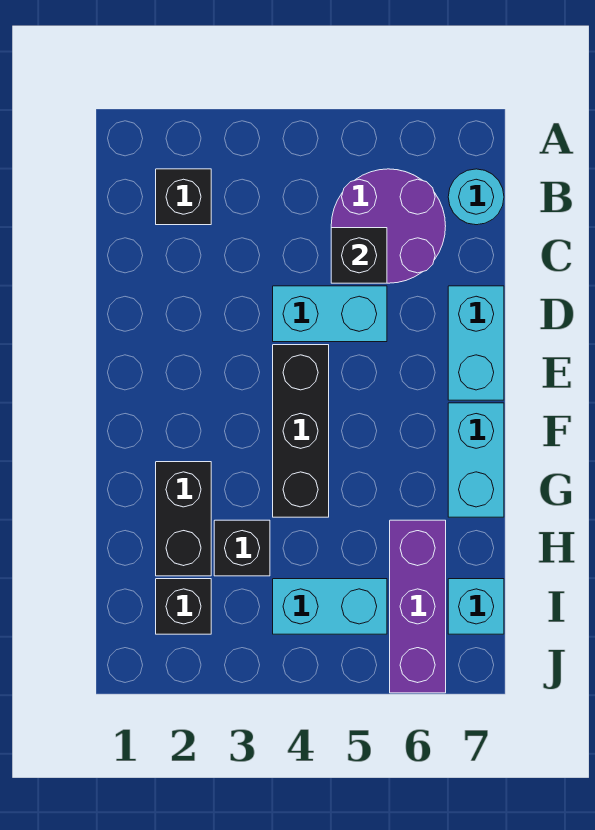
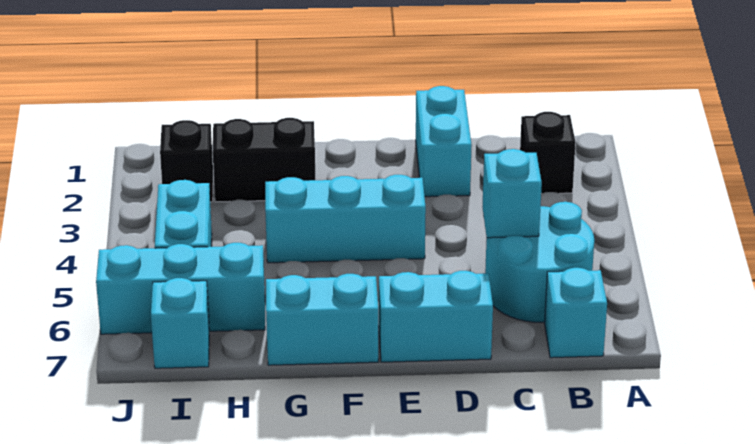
purple round brick B5:C6 level 1 -> cyan round brick B5:C6 level 1
cyan round brick B7 level 1 -> cyan brick B7 level 1
black brick C5 level 2 -> cyan brick C5 level 2
cyan brick D4:D5 level 1 -> cyan brick D1:D2 level 1
black brick E4:G4 level 1 -> cyan brick E4:G4 level 1
black brick H3 level 1 -> none
purple brick H6:J6 level 1 -> cyan brick H6:J6 level 1

